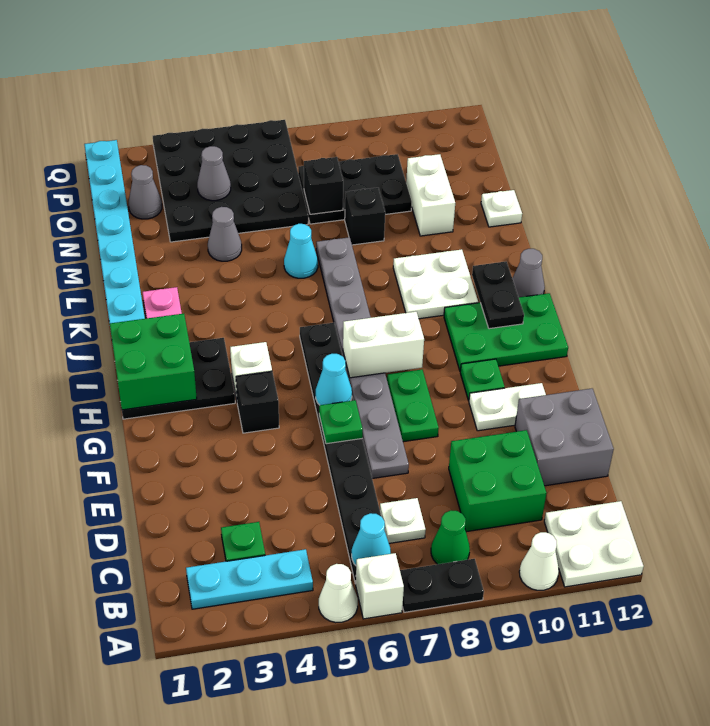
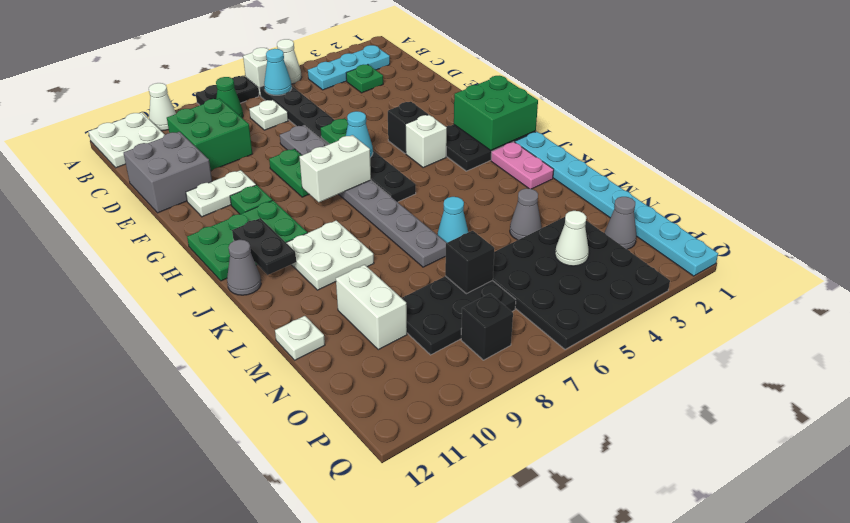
black brick M8 level 1 -> black brick P8 level 1
grey cone O4 level 2 -> white cone O4 level 2

